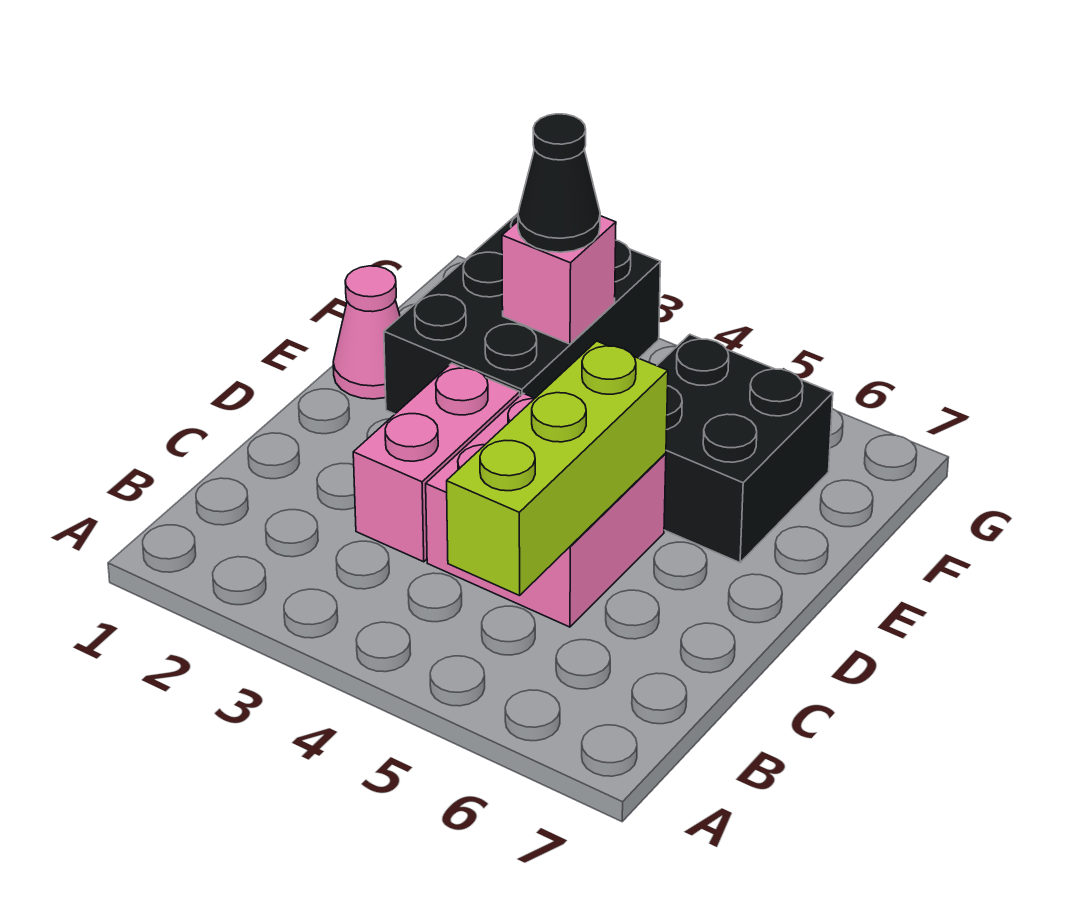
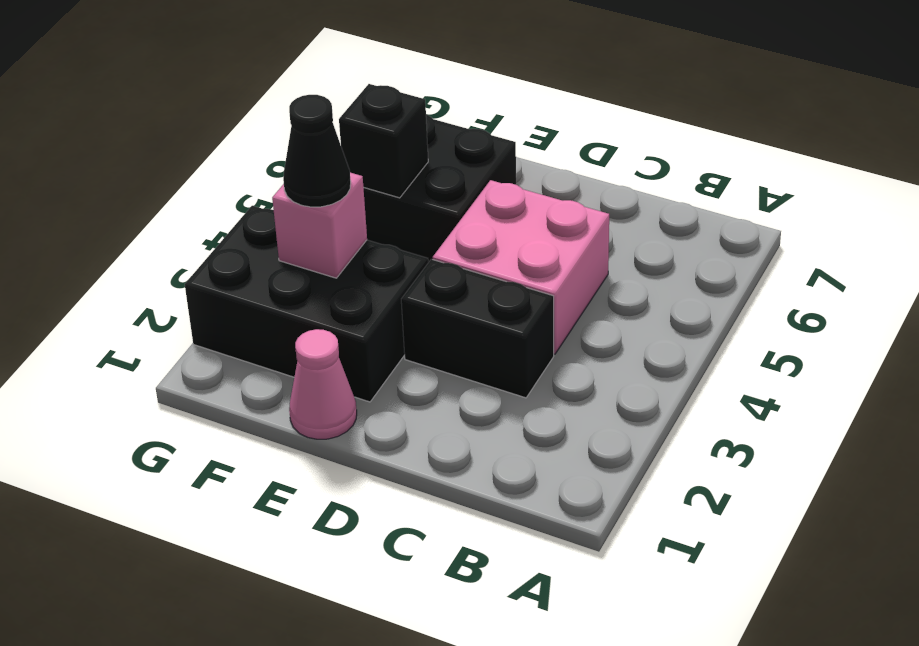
lime brick B5:D5 level 2 -> none
pink brick C3:D3 level 1 -> black brick C3:D3 level 1
none -> black brick F5 level 2

